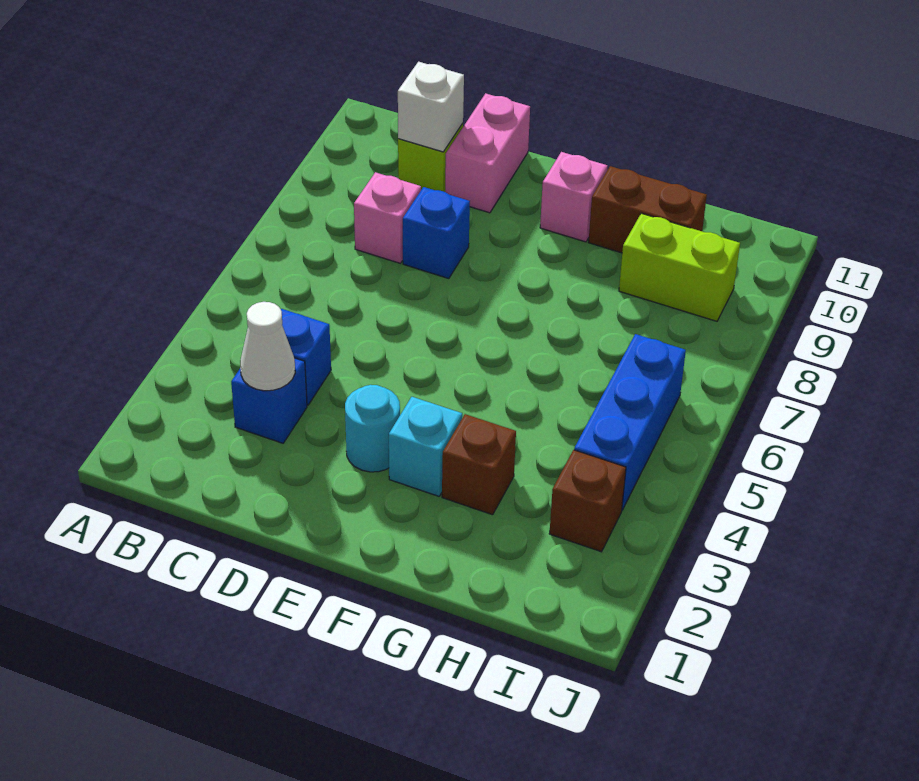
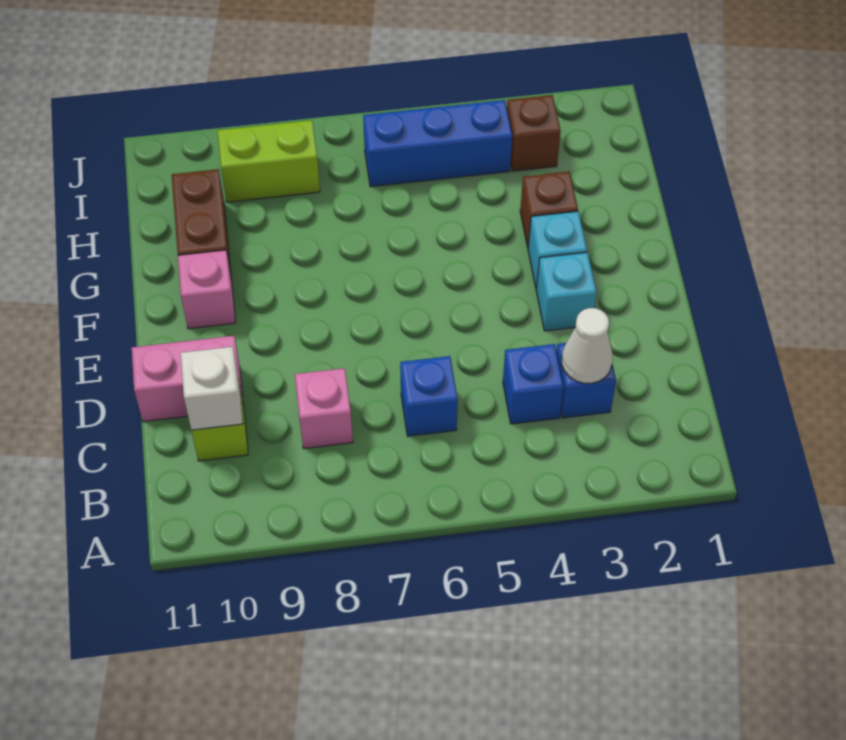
blue brick D8 level 1 -> blue brick C6 level 1
cyan round brick E3 level 1 -> cyan brick E3 level 1
lime brick H9:I9 level 1 -> lime brick I8:I9 level 1

